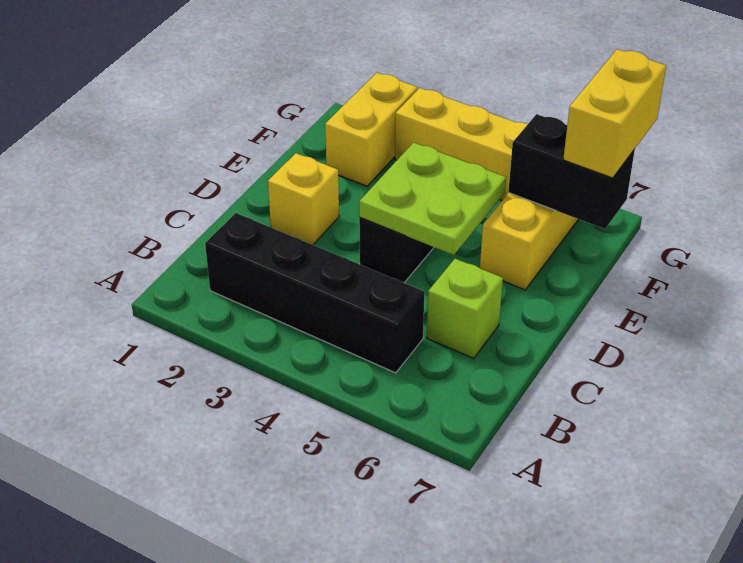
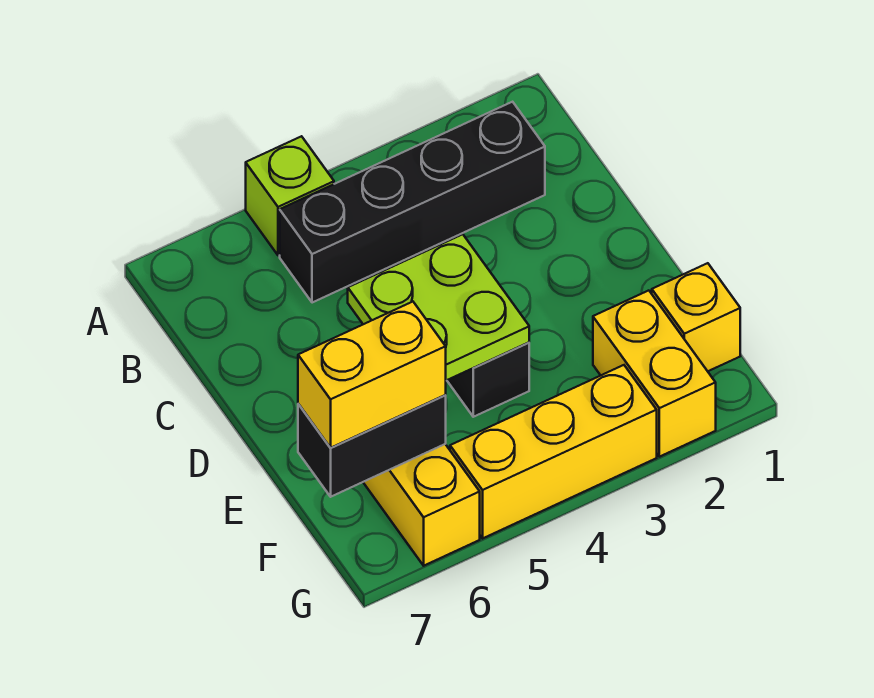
lime brick C6 level 1 -> lime brick A5 level 1
yellow brick D2 level 1 -> yellow brick F1 level 1
yellow brick F7:G7 level 3 -> yellow brick F6:F7 level 3

